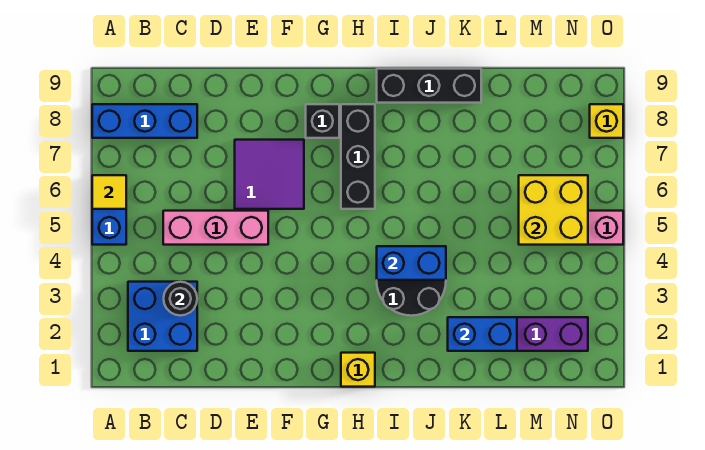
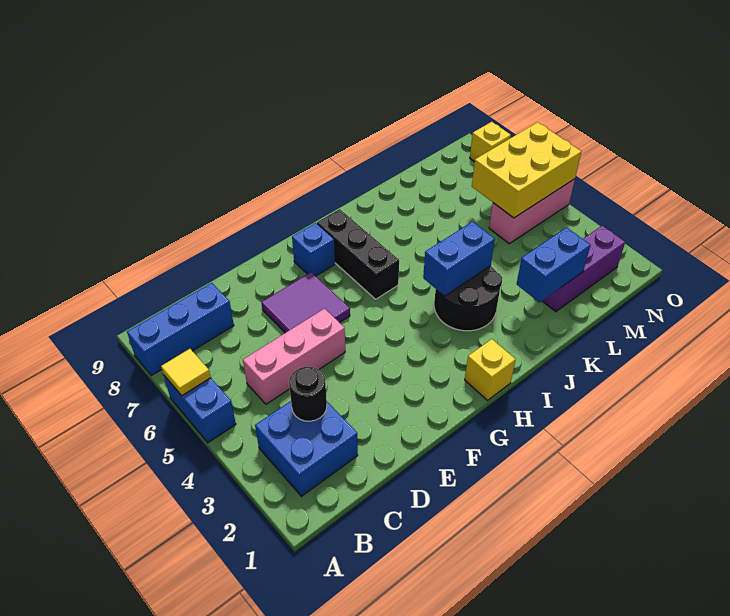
black brick G8 level 1 -> blue brick G8 level 1
black brick I9:K9 level 1 -> none
yellow brick M5:N6 level 2 -> yellow brick M5:O6 level 2

